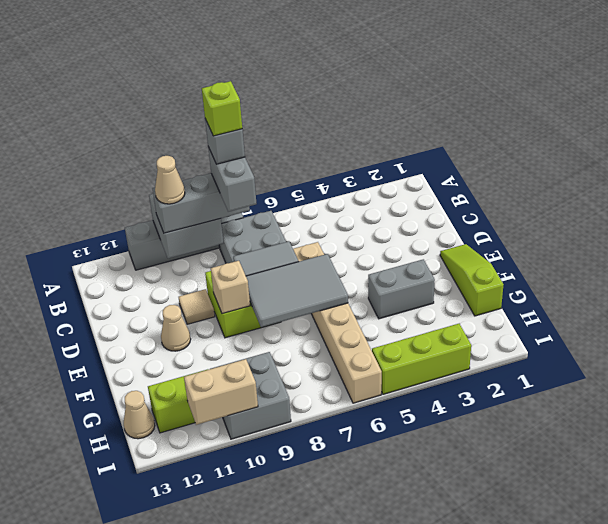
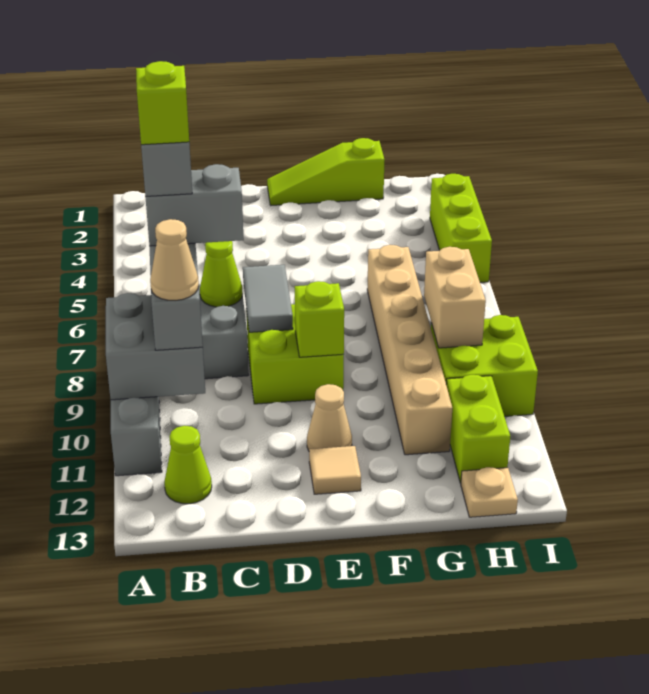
none -> lime cone B12 level 1
none -> lime cone C7 level 2
tan brick D6:I6 level 1 -> tan brick G6:G11 level 1
tan tile D10 level 1 -> tan tile E12 level 1
grey tile E6:F8 level 2 -> none
tan brick E9 level 2 -> lime brick E9 level 2
grey brick F3:F4 level 1 -> none
grey brick H9:I10 level 1 -> lime brick H9:I10 level 1
tan cone H13 level 1 -> tan plate H13 level 1
tan brick I10:I11 level 2 -> tan brick H8:H9 level 2

